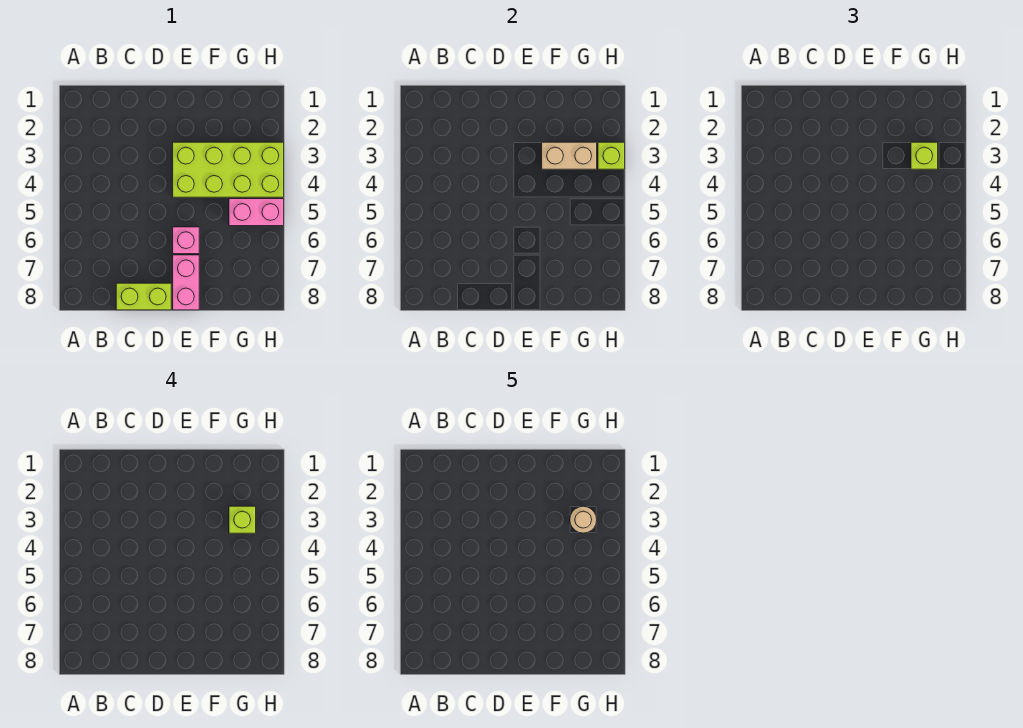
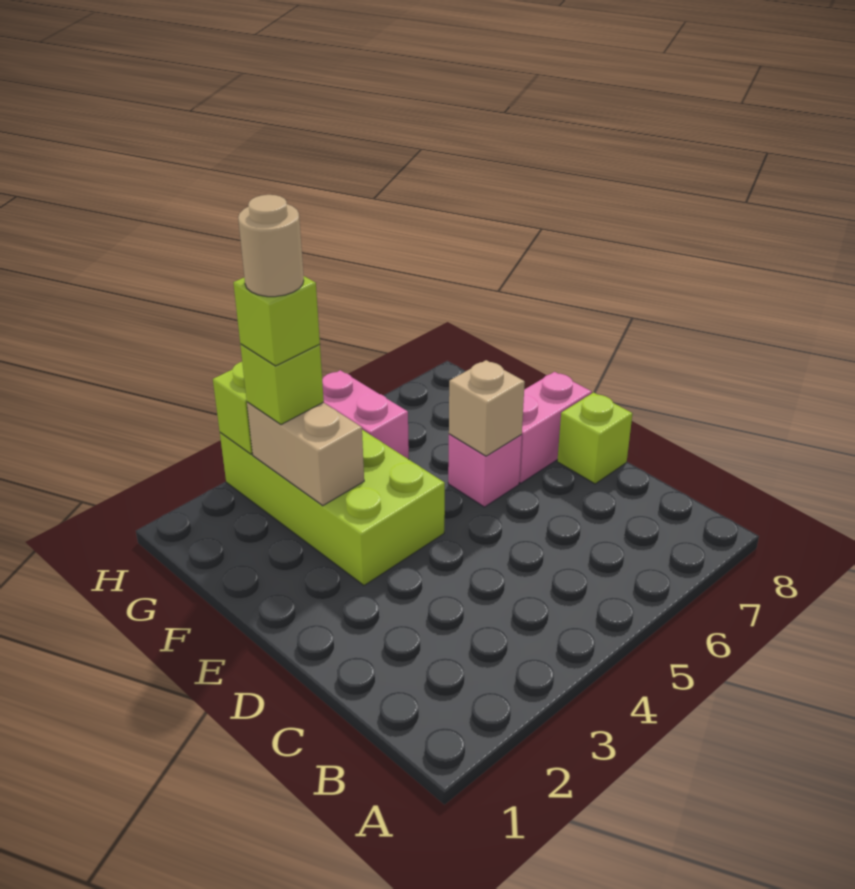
lime brick C8:D8 level 1 -> lime brick D8 level 1
none -> tan brick E6 level 2

